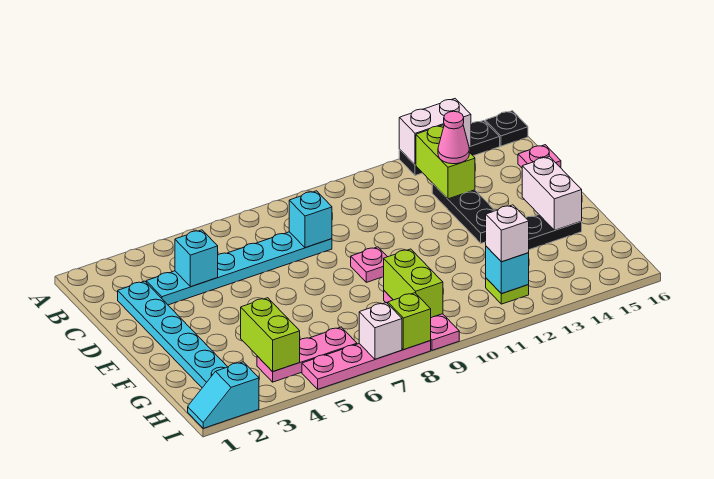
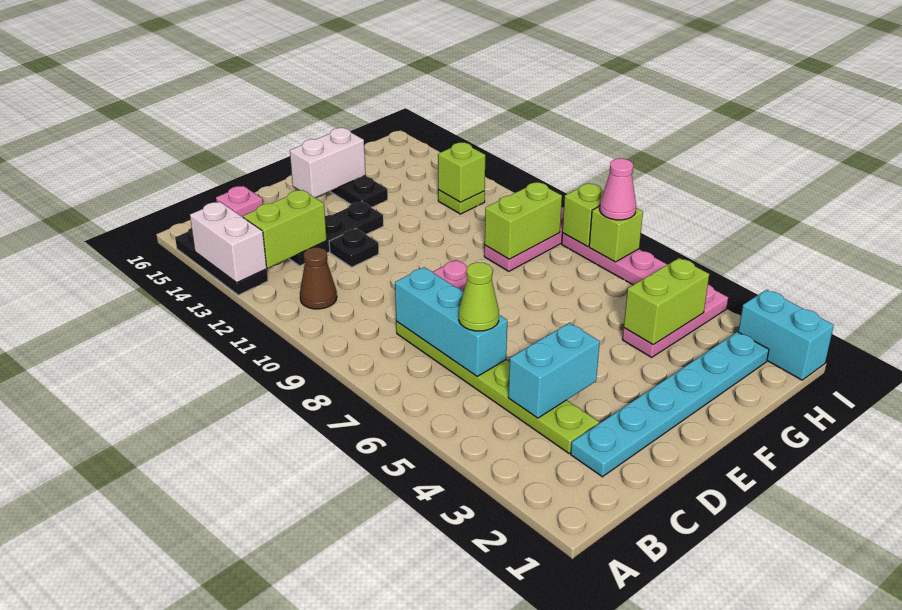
black plate A16 level 1 -> black plate D12 level 1
none -> brown cone B11 level 1
cyan plate C3:C8 level 1 -> lime plate C3:C8 level 1
cyan brick C4 level 2 -> cyan brick C4:D4 level 2
none -> lime cone C6 level 3
cyan brick C8 level 2 -> cyan brick C6:C8 level 2
pink cone C13 level 3 -> pink cone I7 level 3
pink plate H4:H6 level 1 -> pink plate G4:I4 level 1
cyan brick H12 level 2 -> lime brick H12 level 2
white brick H12 level 3 -> none
cyan slope I1:I2 level 1 top 2 -> cyan brick I1:I2 level 1
white brick I7 level 2 -> lime brick I7 level 2

